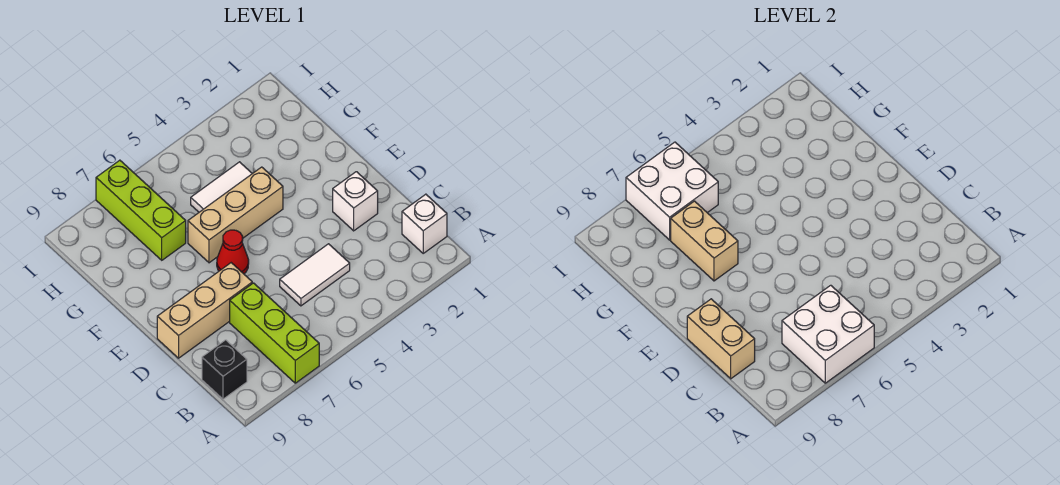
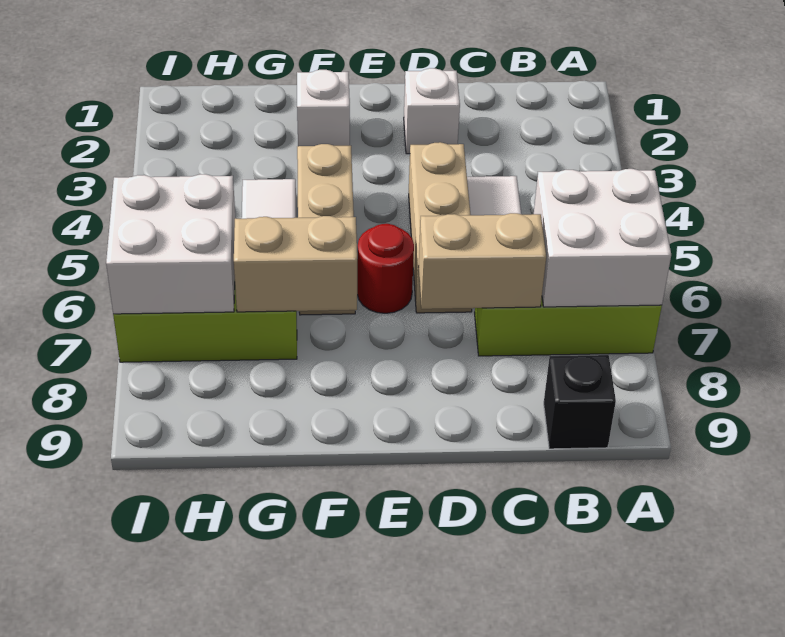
white brick B1 level 1 -> white brick F2 level 1
tan brick C9:D9 level 2 -> tan brick C7:D7 level 2
tan brick D7:D9 level 1 -> tan brick D4:D6 level 1
red cone E6 level 1 -> red round brick E6 level 1

